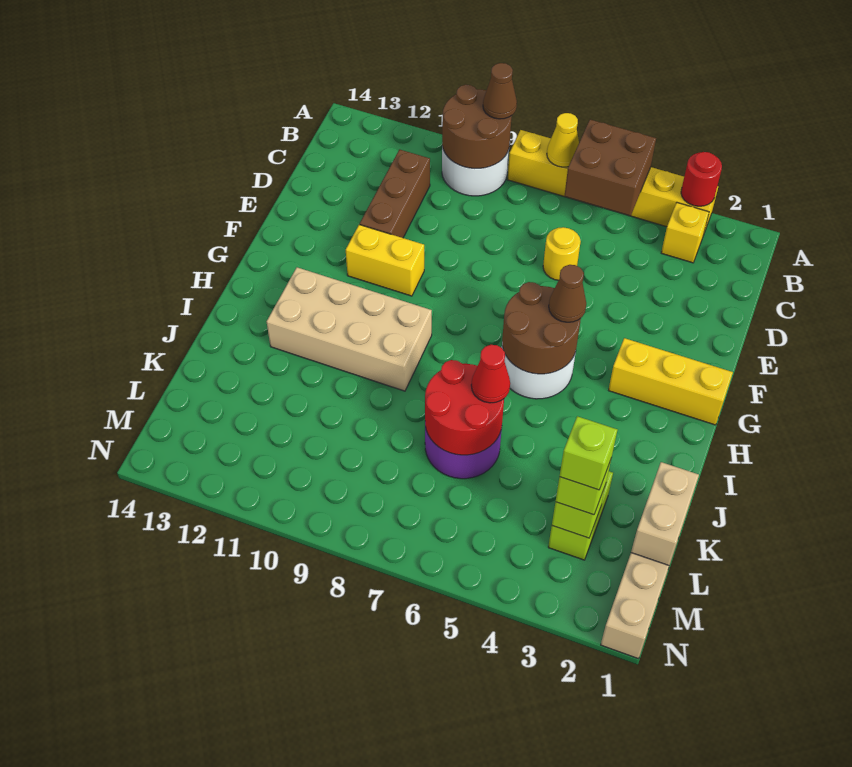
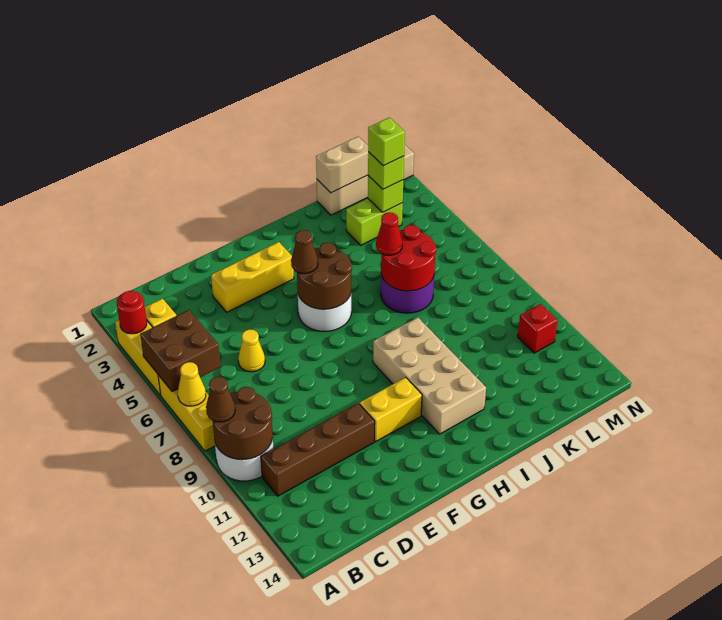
brown brick C11:E11 level 1 -> brown brick B11:E11 level 1
yellow round brick D6 level 1 -> yellow cone D6 level 1
yellow brick F10:F11 level 1 -> yellow brick F11:G11 level 1
yellow brick G1:G3 level 1 -> yellow brick E3:G3 level 1
none -> red brick M11 level 1

